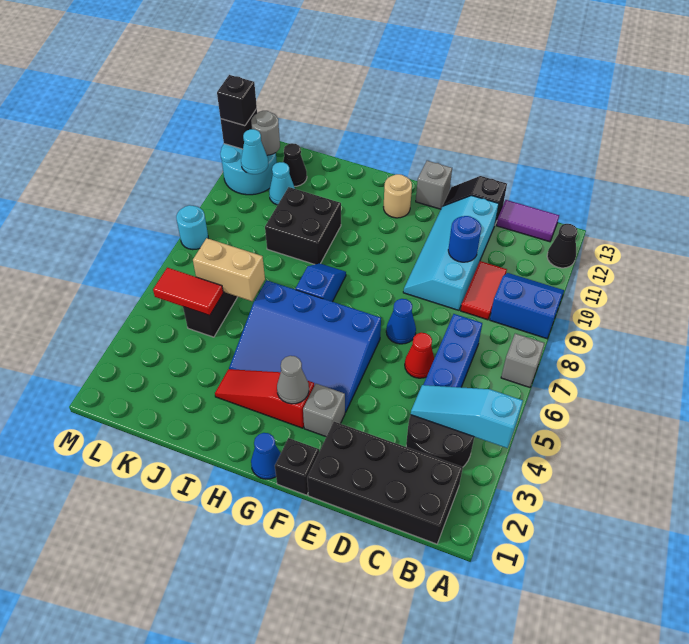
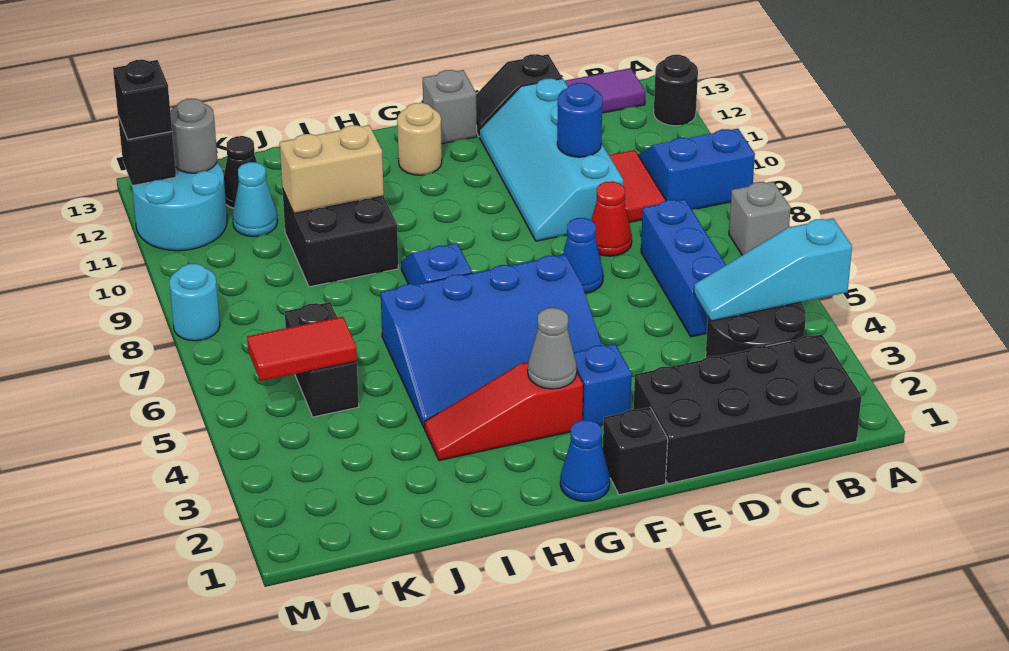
black cone A12 level 1 -> black round brick A12 level 1
red cone D6 level 1 -> red cone D8 level 1
grey brick F3 level 1 -> blue brick F3 level 1
tan brick J6:K6 level 2 -> tan brick I10:J10 level 2
cyan cone L11 level 2 -> none

